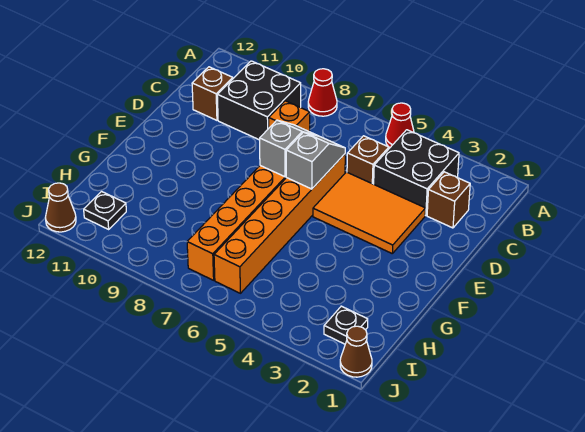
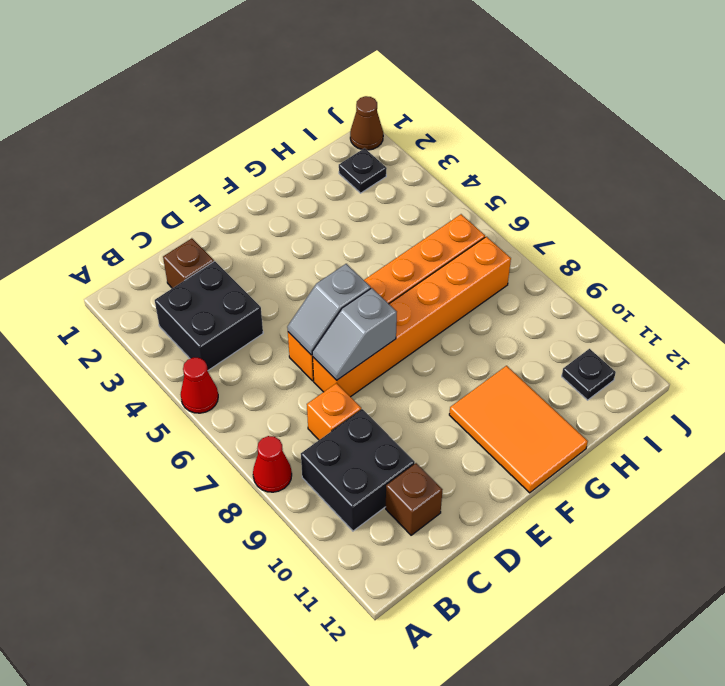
brown brick C5 level 1 -> none
orange tile D3:E5 level 1 -> orange tile F10:G12 level 1
brown cone J12 level 1 -> none

